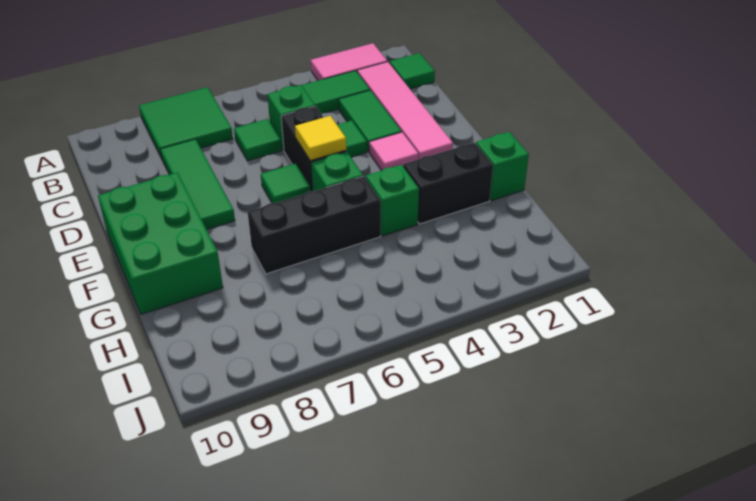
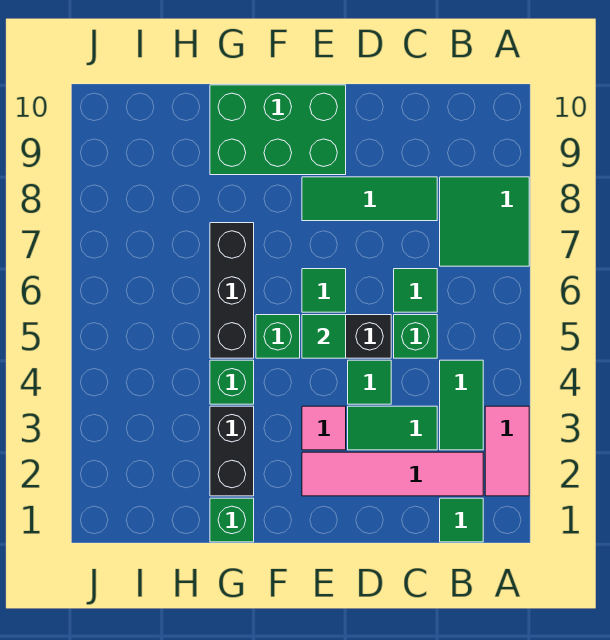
yellow tile E5 level 2 -> green tile E5 level 2

